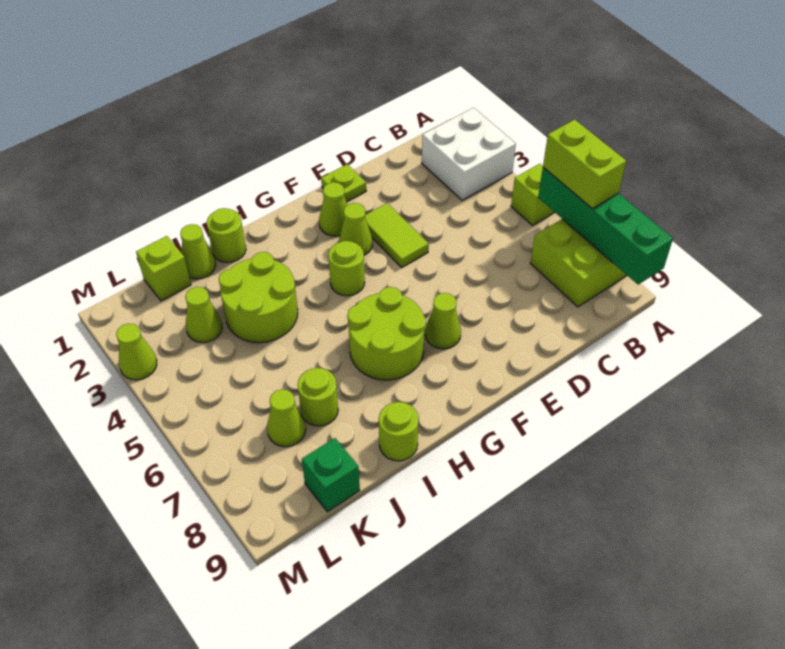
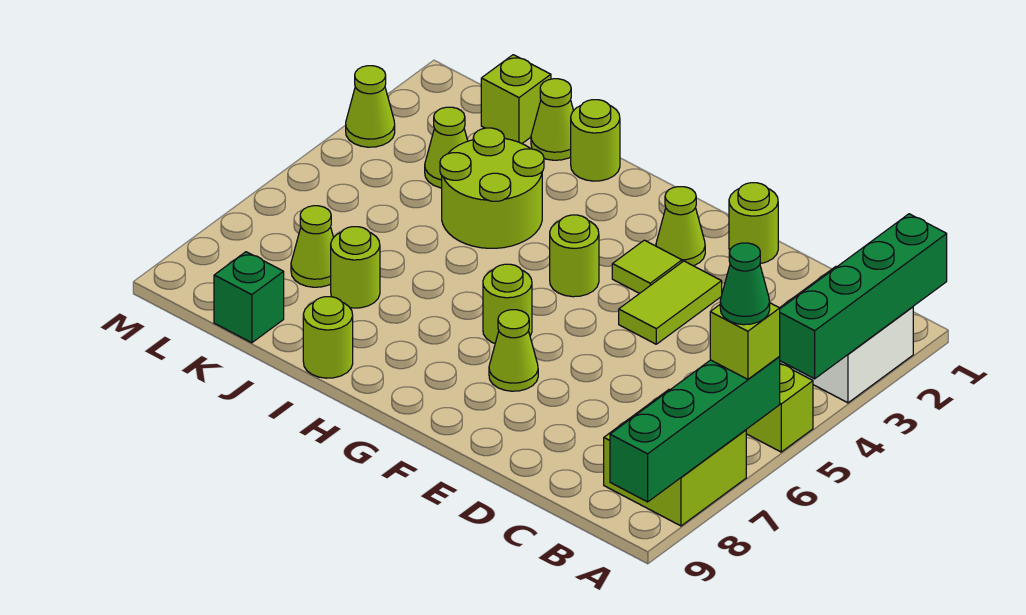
none -> green brick A1:A4 level 2
lime brick A6:A7 level 3 -> lime brick A6 level 3
none -> green cone A6 level 4
lime plate E1 level 1 -> lime round brick E1 level 1
lime cone F3 level 1 -> lime tile F3 level 1
lime round brick G6:H7 level 1 -> lime round brick G6 level 1

